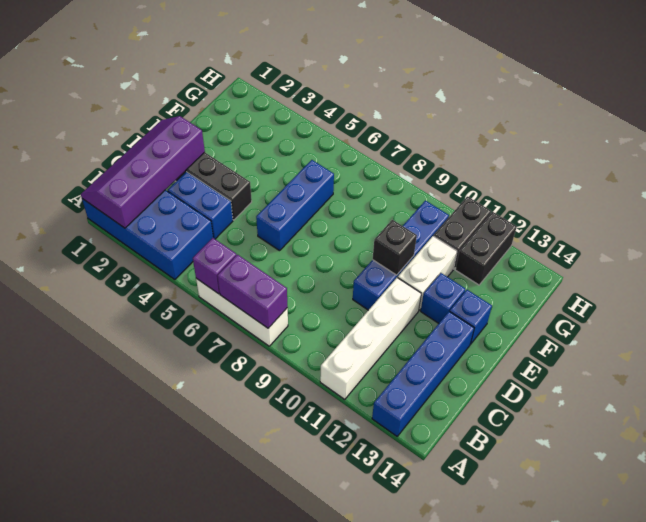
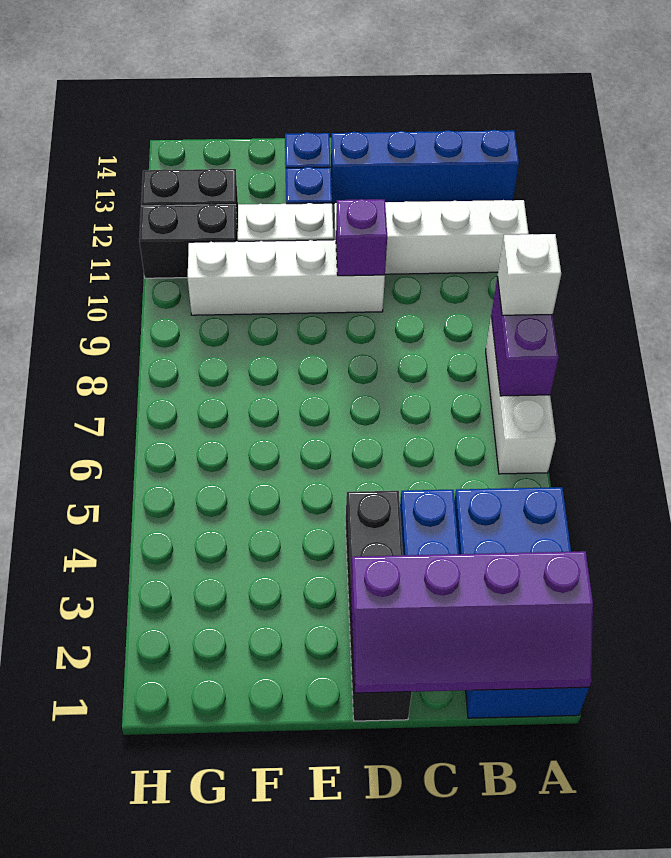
purple brick A6 level 2 -> purple brick D10 level 2
none -> white brick A8 level 3
blue brick D6:F6 level 1 -> none
blue brick D10:G10 level 1 -> white brick D10:G10 level 1
black brick E10 level 2 -> none

